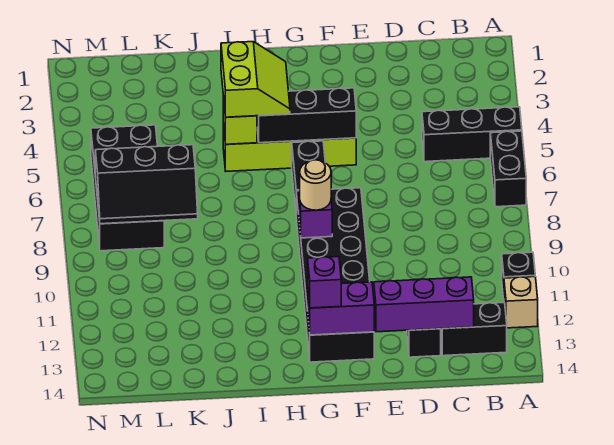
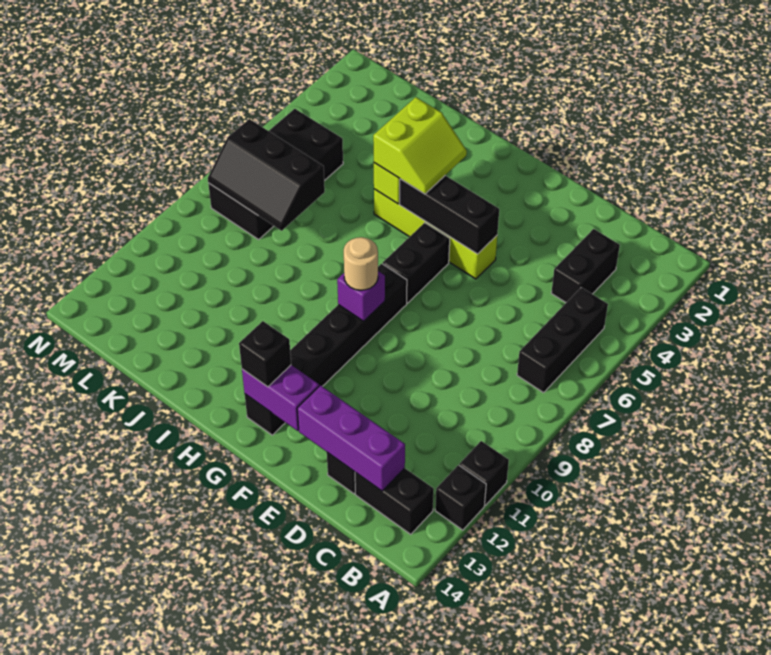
black brick A5:C5 level 1 -> black brick B5:B7 level 1
black brick A6:A7 level 1 -> black brick C3:C4 level 1
tan brick A12 level 1 -> black brick A12 level 1
black brick F8:G13 level 1 -> black brick G8:G13 level 1
purple brick G13 level 3 -> black brick G13 level 3

